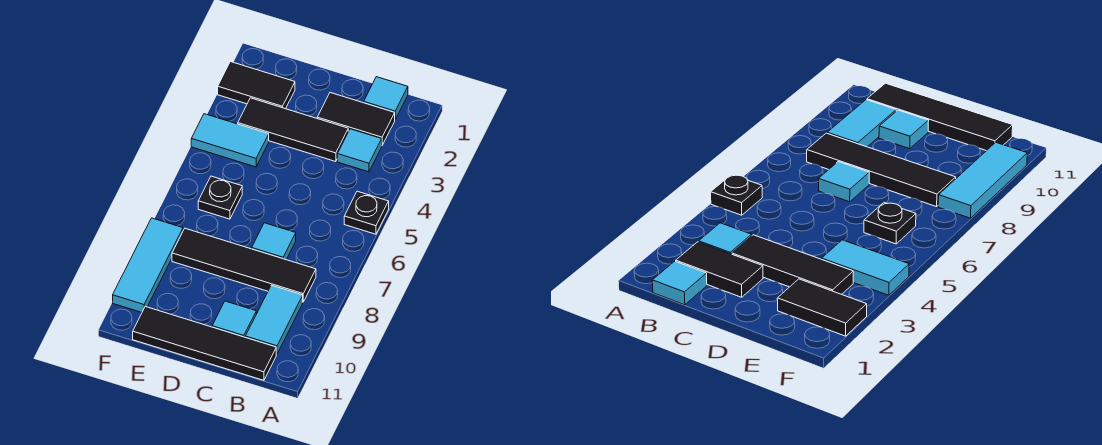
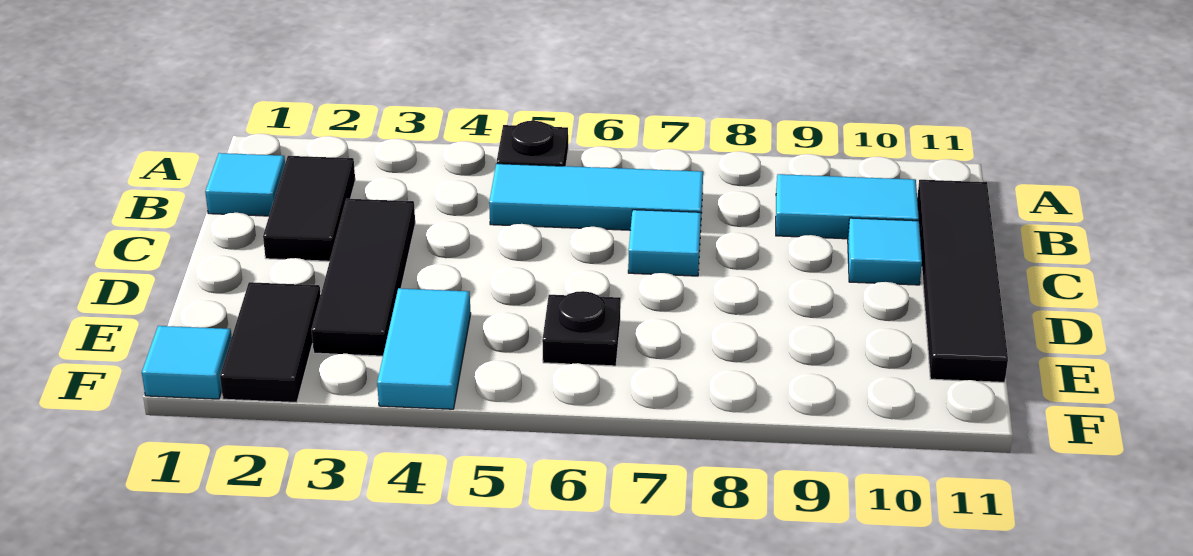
cyan tile B3 level 1 -> cyan tile F1 level 1
black tile B8:E8 level 1 -> none
cyan tile F8:F10 level 1 -> cyan tile B5:B7 level 1

